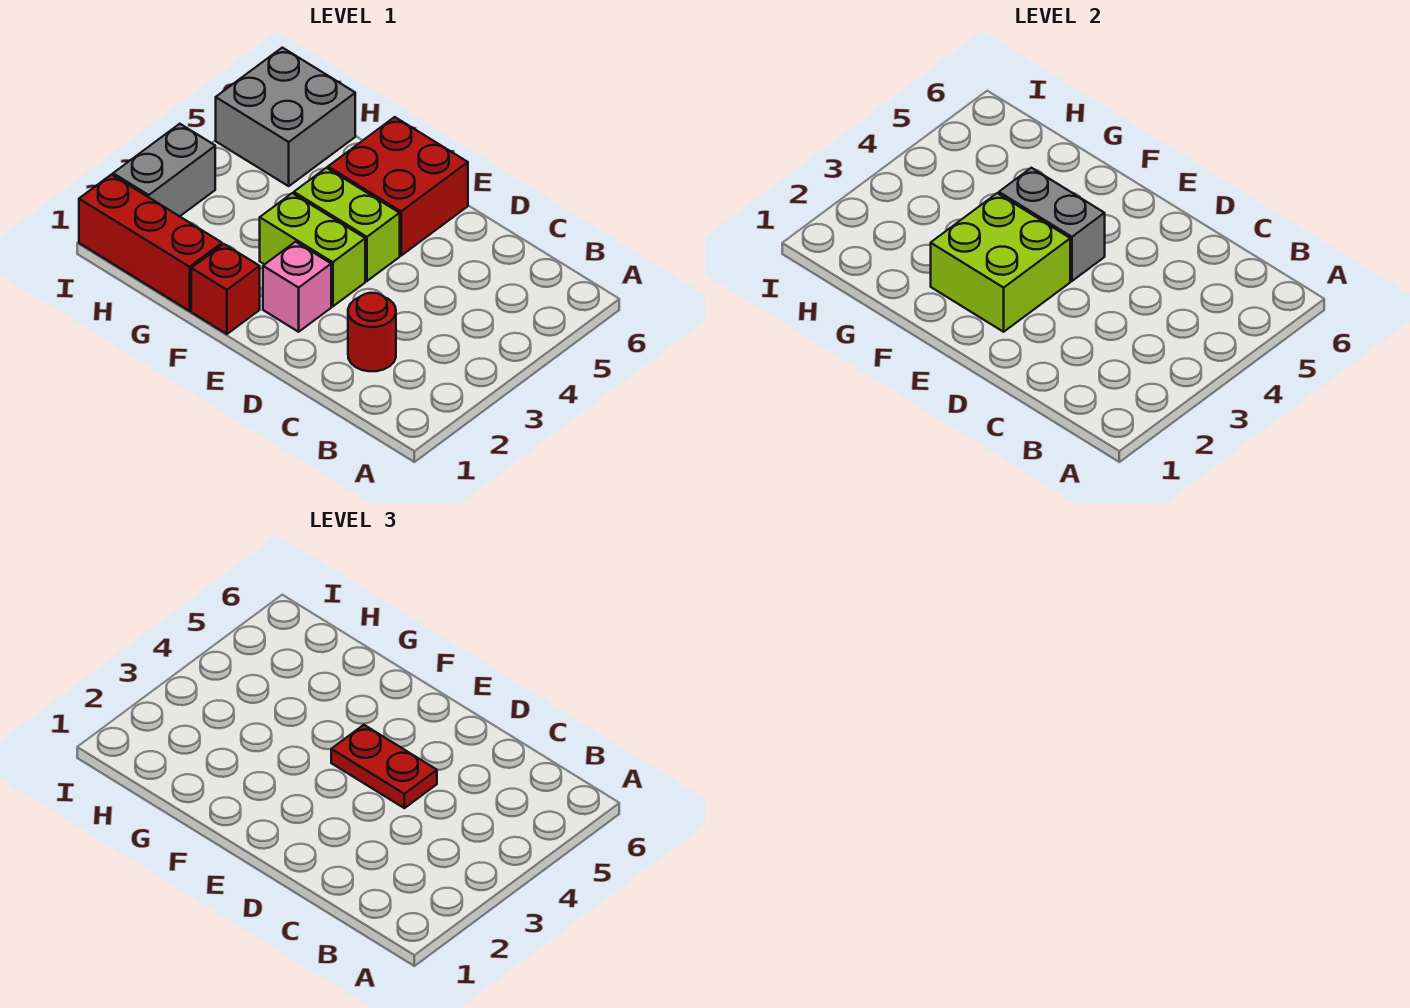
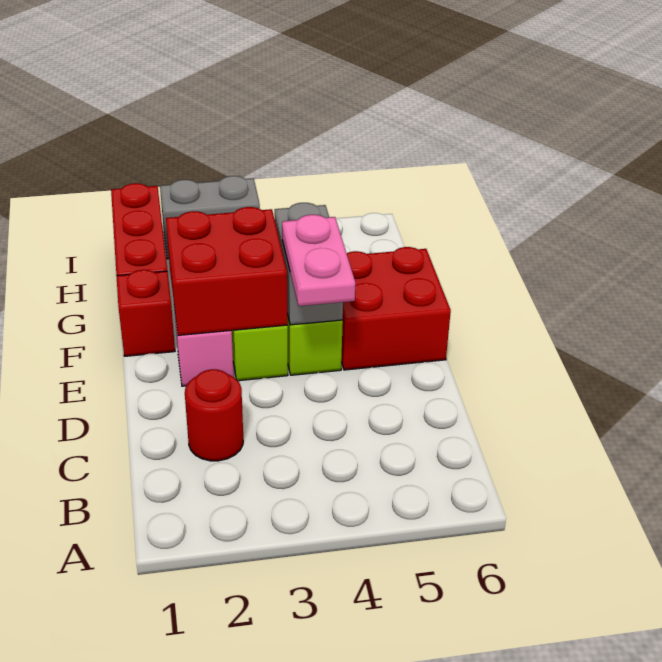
red plate D4:E4 level 3 -> pink plate D4:E4 level 3
lime brick E2:F3 level 2 -> red brick E2:F3 level 2
grey brick H5:I6 level 1 -> none

